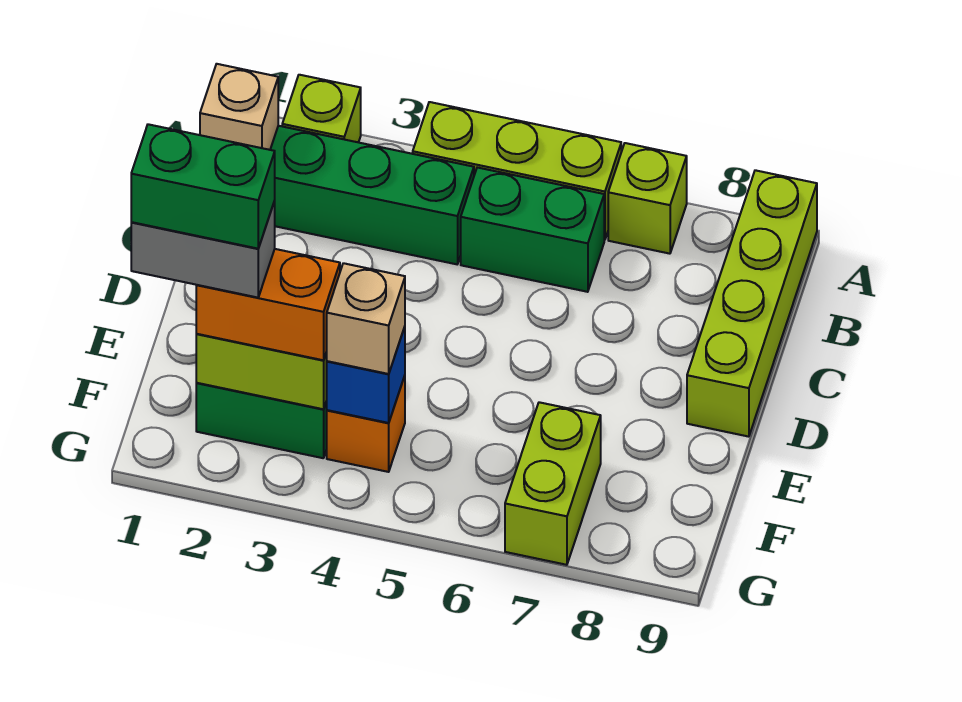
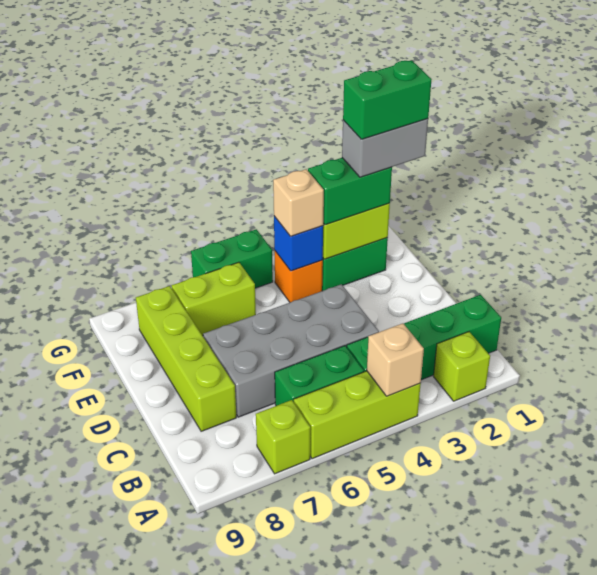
lime brick A9:D9 level 1 -> lime brick C8:F8 level 1
tan brick B1 level 2 -> tan brick A4 level 2
none -> grey brick C4:D7 level 1
orange brick F2:F3 level 3 -> green brick F2:F3 level 3
lime brick F7:G7 level 1 -> lime brick F6:F7 level 1
none -> green brick G5:G6 level 1

